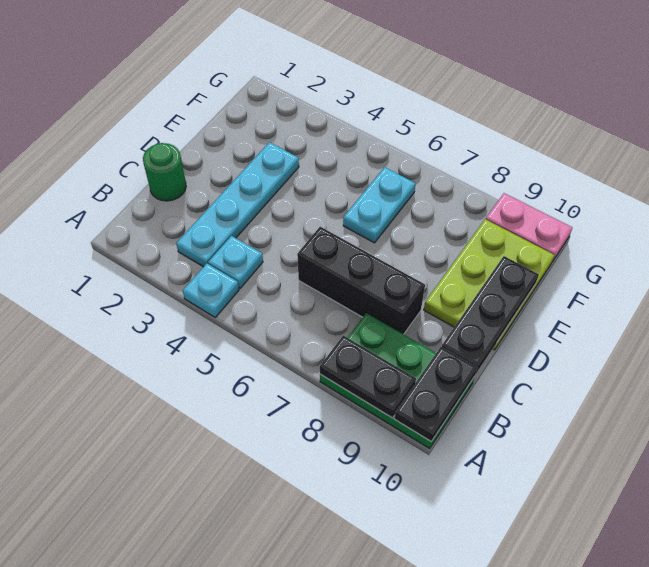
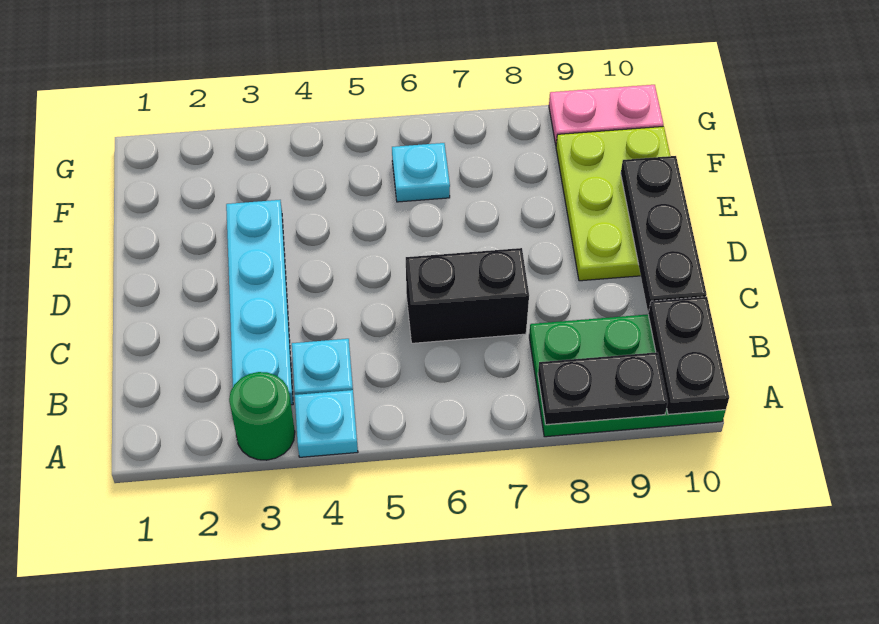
green round brick C1 level 1 -> green round brick A3 level 1
black brick C6:C8 level 1 -> black brick C6:C7 level 1
cyan plate E6:F6 level 1 -> cyan plate F6 level 1

